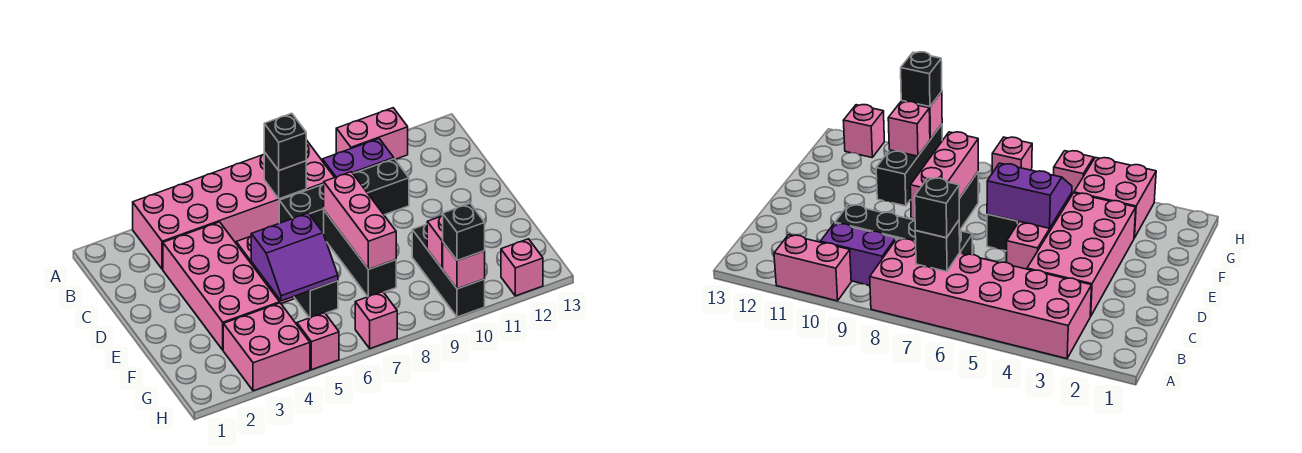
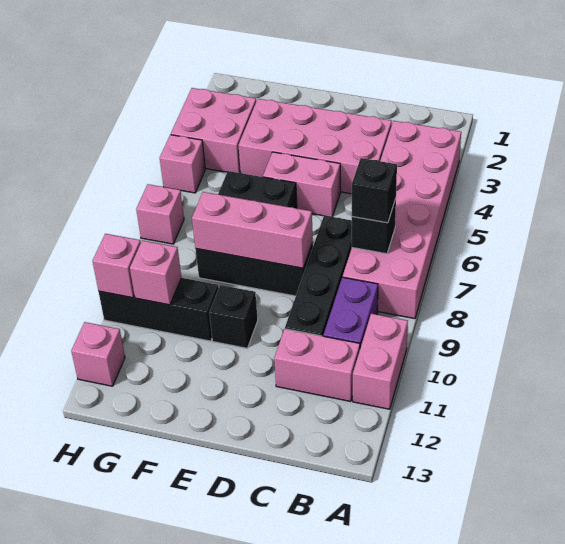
none -> pink brick B11:C11 level 1
purple slope E5:F6 level 2 top E -> none
black brick H10 level 3 -> black brick E10 level 1

